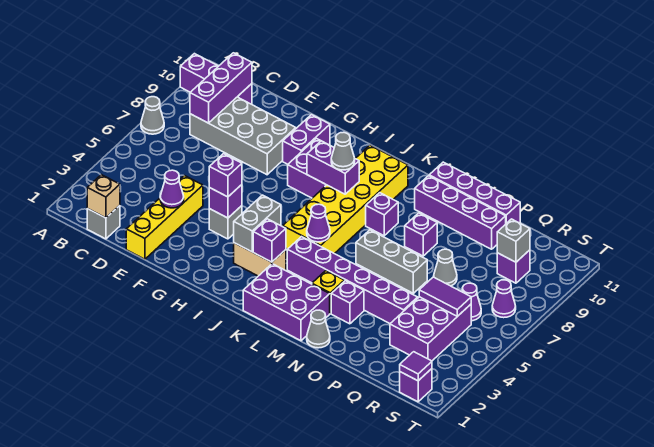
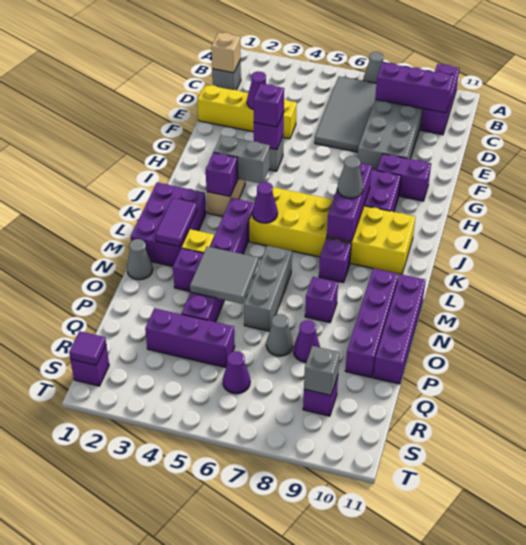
none -> grey tile B6:E7 level 1
purple brick I8:J8 level 2 -> purple brick I8:K8 level 2
none -> grey tile N4:O5 level 2
purple brick Q3:R5 level 1 -> purple brick Q3:Q5 level 1
purple tile Q5:R5 level 2 -> purple tile L2:M2 level 2
purple cone S7 level 1 -> purple cone P8 level 1

